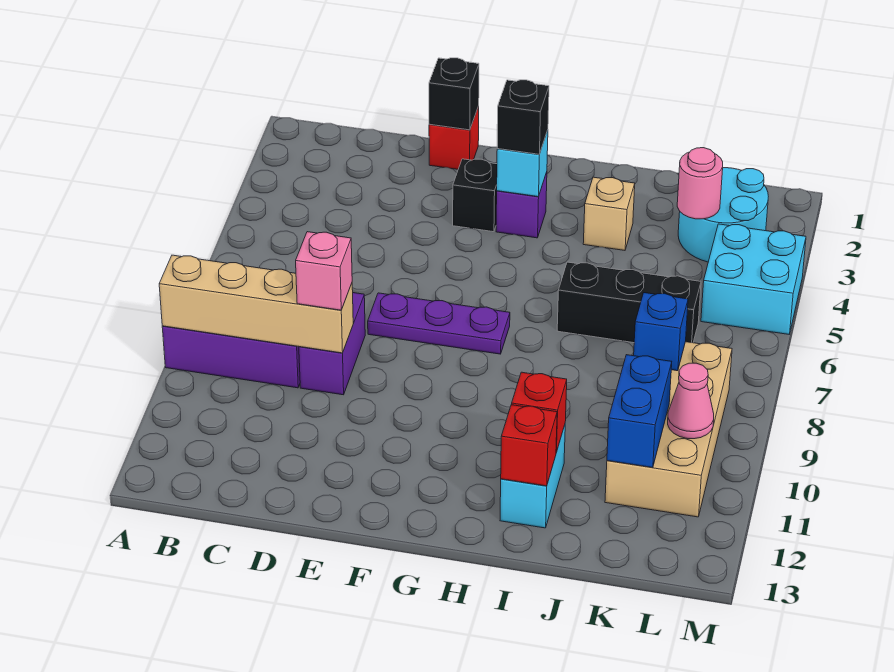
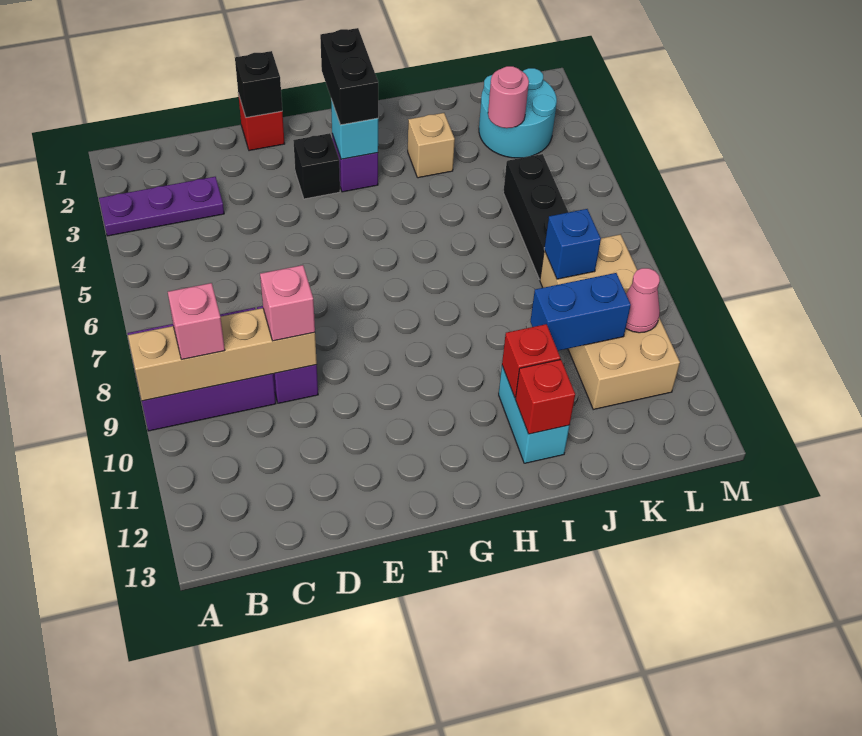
none -> pink brick B9 level 3
purple plate E7:G7 level 1 -> purple plate A3:C3 level 1
black brick G3 level 3 -> black brick G2:G3 level 3
black brick I6:K6 level 1 -> black brick K5:K7 level 1
blue brick K10:K11 level 2 -> blue brick J10:K10 level 2
cyan brick L4:M5 level 1 -> none

